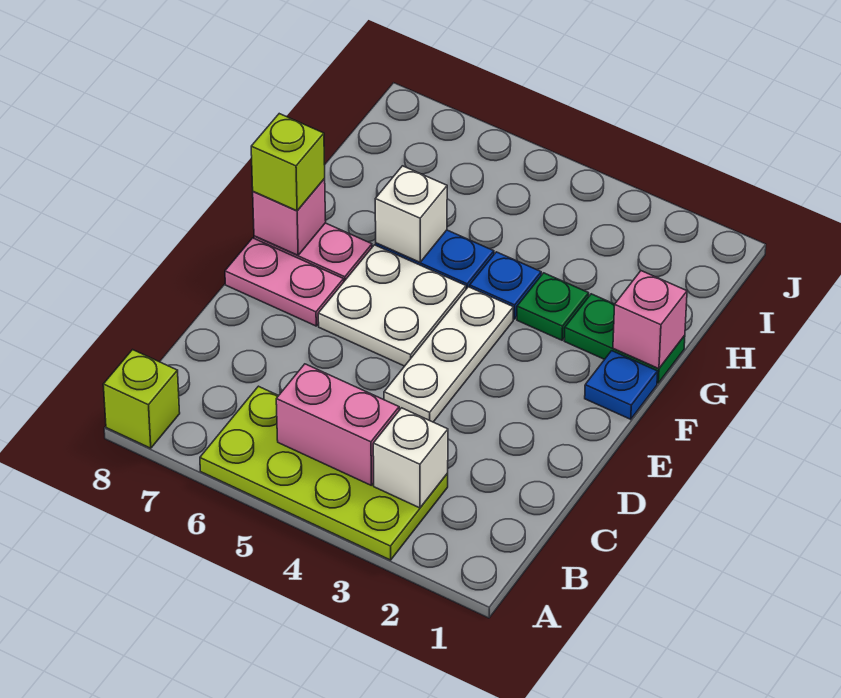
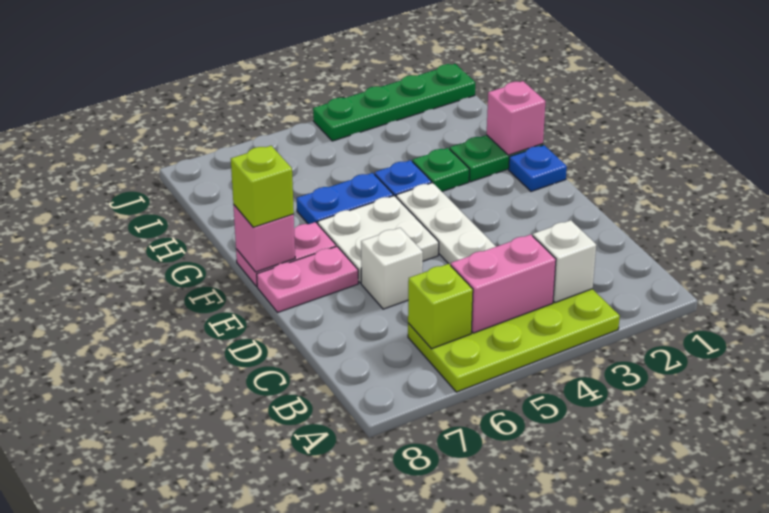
lime brick A8 level 1 -> lime brick B6 level 2
white brick G6 level 2 -> white brick D6 level 1
none -> green plate J1:J4 level 1

